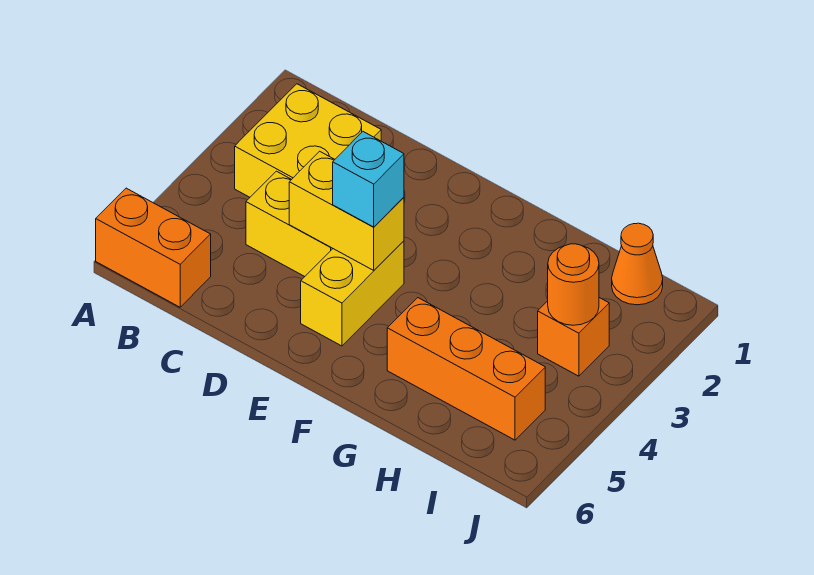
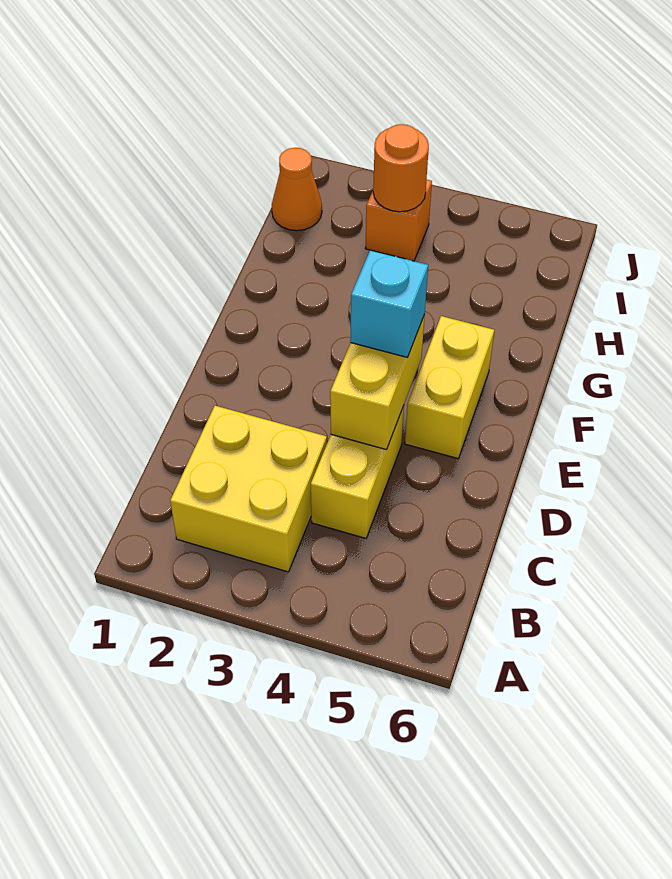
orange brick A6:B6 level 1 -> none
yellow brick E4:E5 level 1 -> yellow brick E5:F5 level 1
orange brick G5:I5 level 1 -> none

